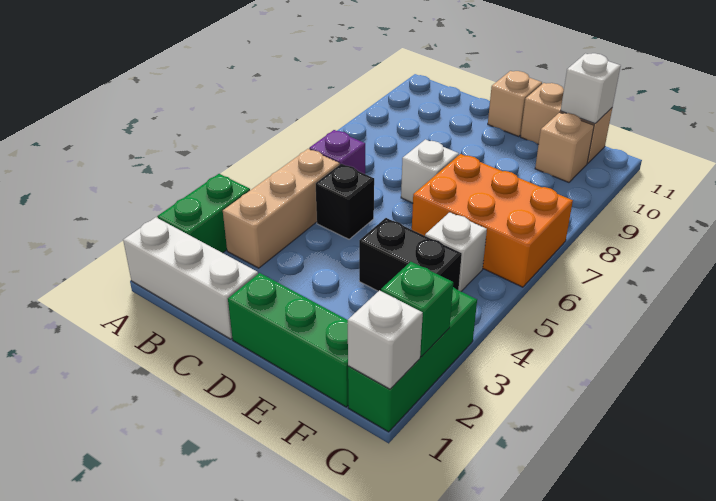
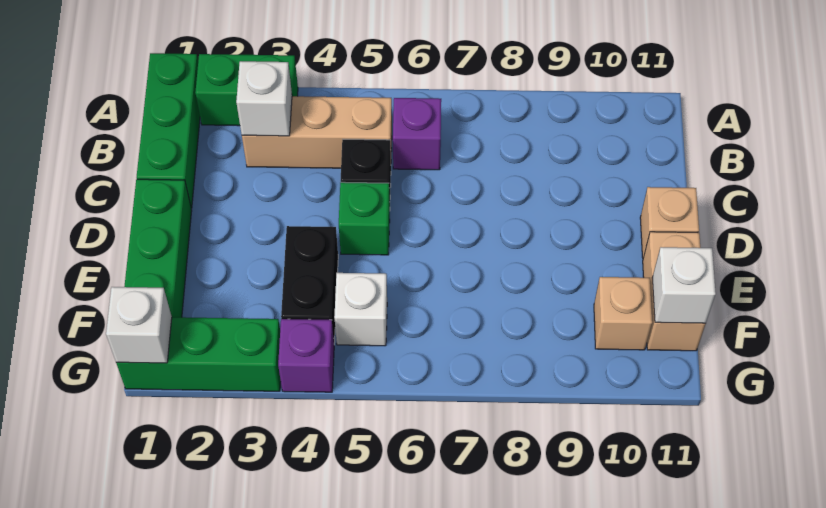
white brick A1:C1 level 1 -> green brick A1:C1 level 1
white brick D7 level 1 -> white brick B3 level 2
orange brick E6:G7 level 1 -> none
green brick G2 level 2 -> green brick D5 level 1
none -> purple brick G4 level 1

